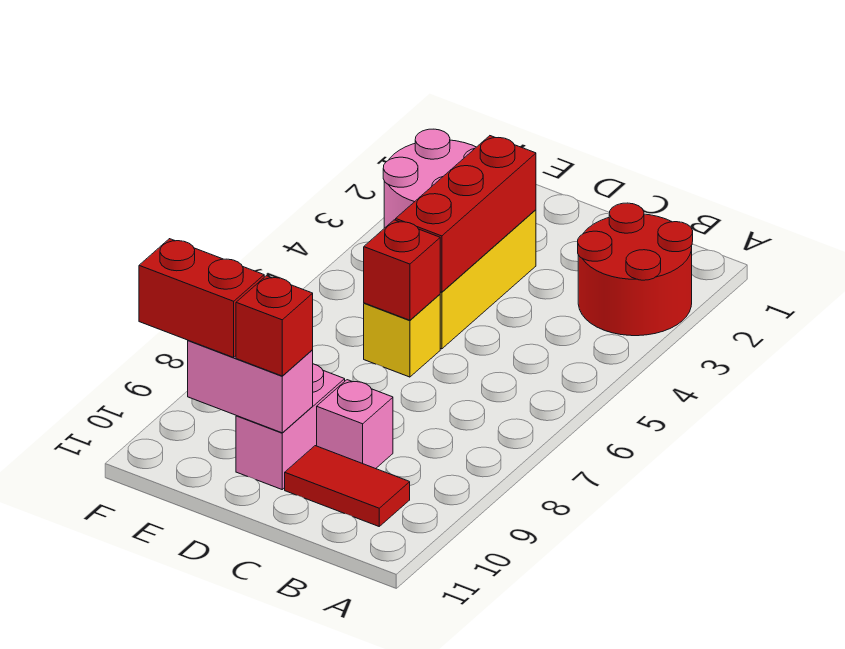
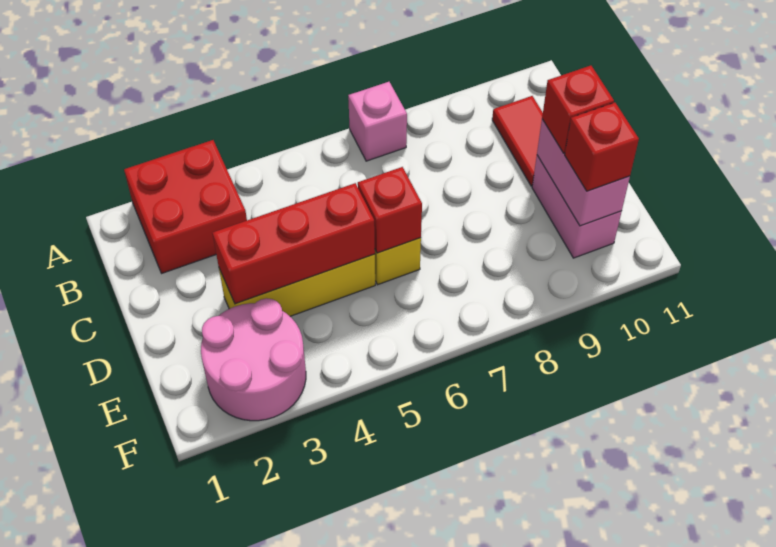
red round brick A2:B3 level 1 -> red brick A2:B3 level 1
pink brick C9 level 1 -> pink brick A7 level 1
pink brick D9:D10 level 1 -> pink brick D10:E10 level 1
red brick E10:F10 level 3 -> red brick E10 level 3

